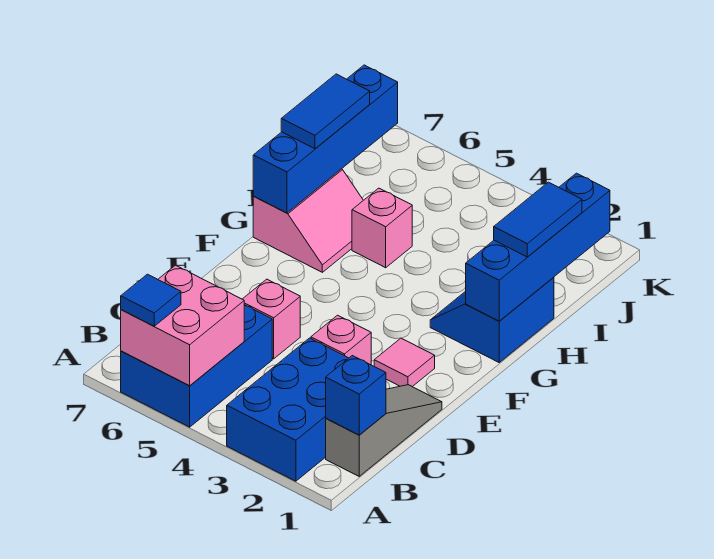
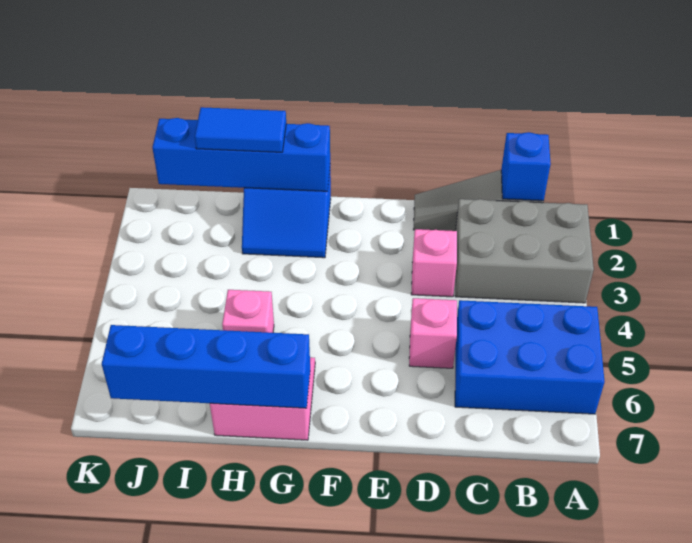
blue brick A2:C3 level 1 -> grey brick A2:C3 level 1
pink brick A5:B6 level 2 -> none
blue tile A6 level 3 -> none
pink tile E2 level 1 -> none
blue tile H7:I7 level 3 -> none

